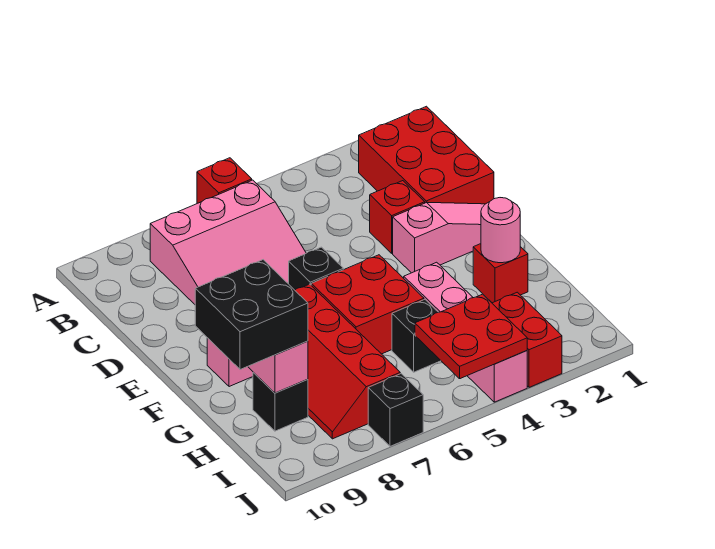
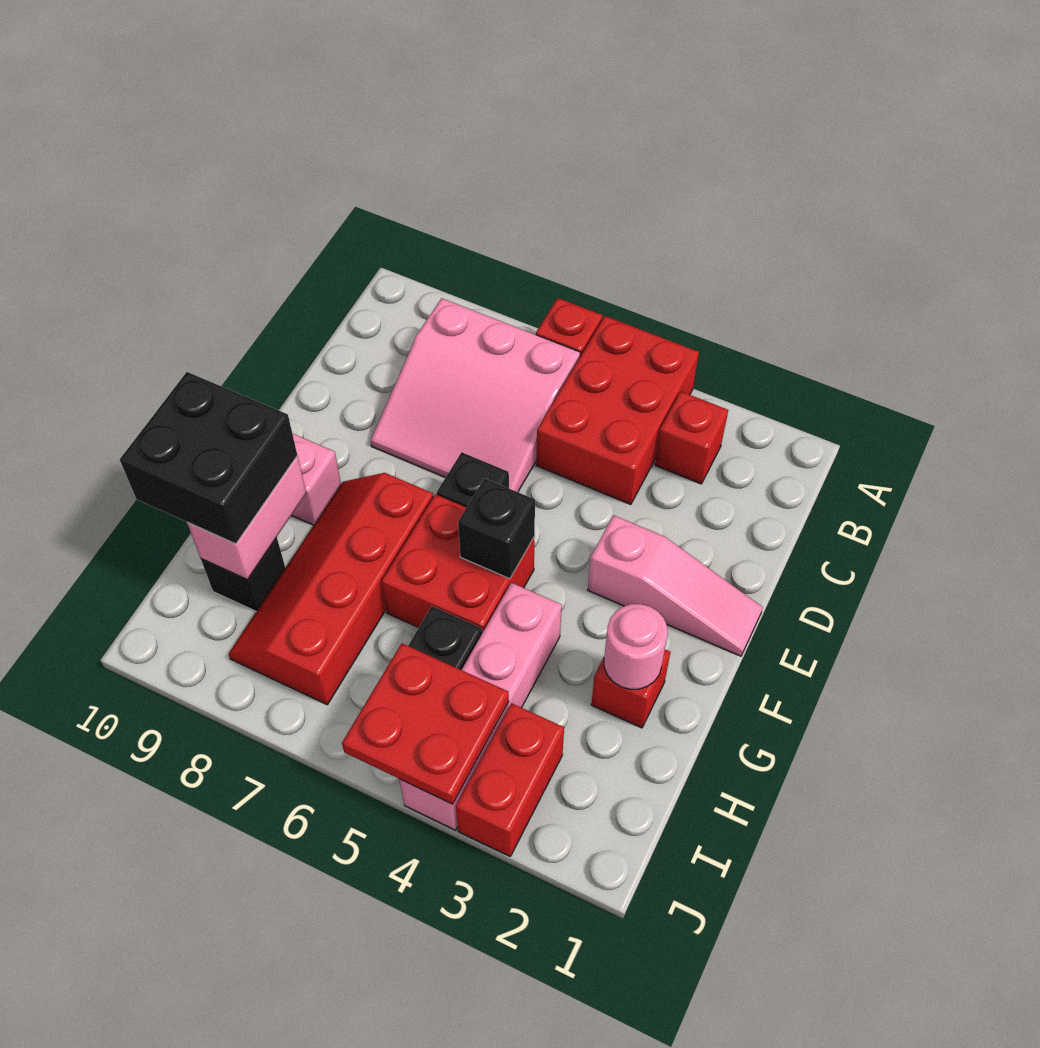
red brick B1:D2 level 1 -> red brick A4:C5 level 1
red brick D3 level 1 -> red brick B3 level 1
black brick J7 level 1 -> black brick F5 level 2

